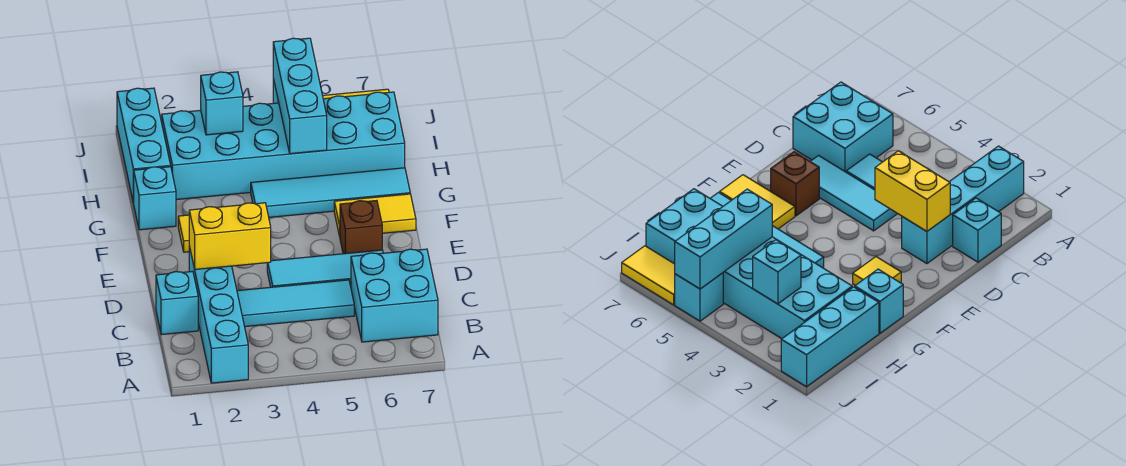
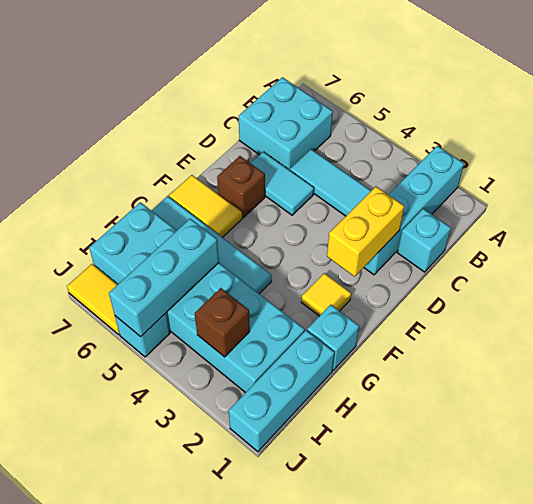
yellow brick D2:D3 level 2 -> yellow brick D2:E2 level 2
cyan tile D4:D6 level 1 -> cyan tile D5:D6 level 1
cyan brick I3 level 2 -> brown brick I3 level 2

